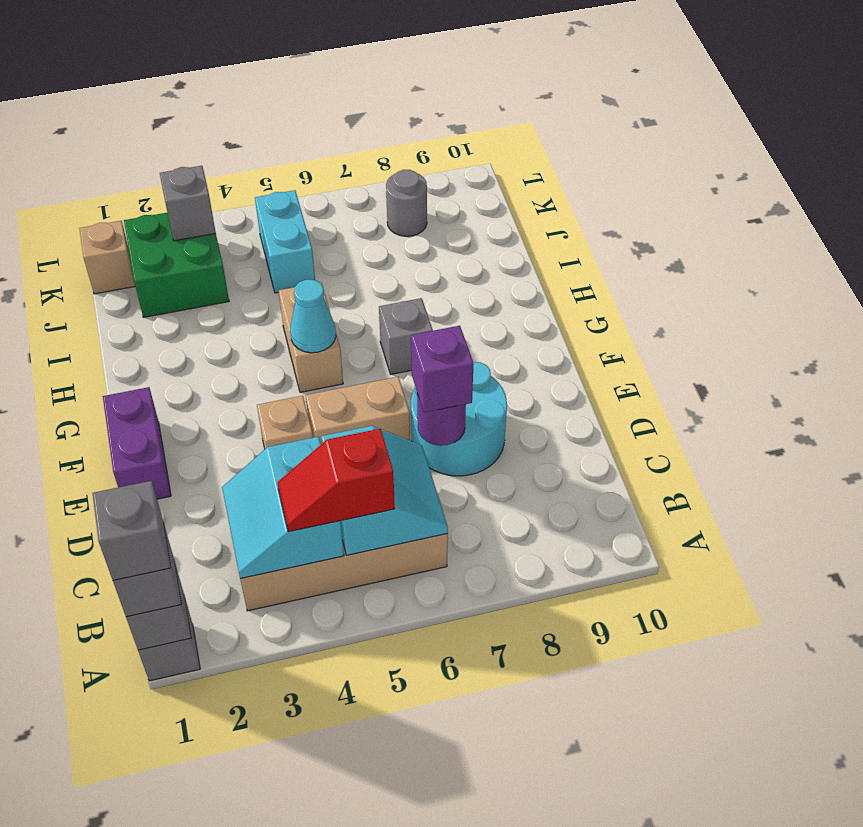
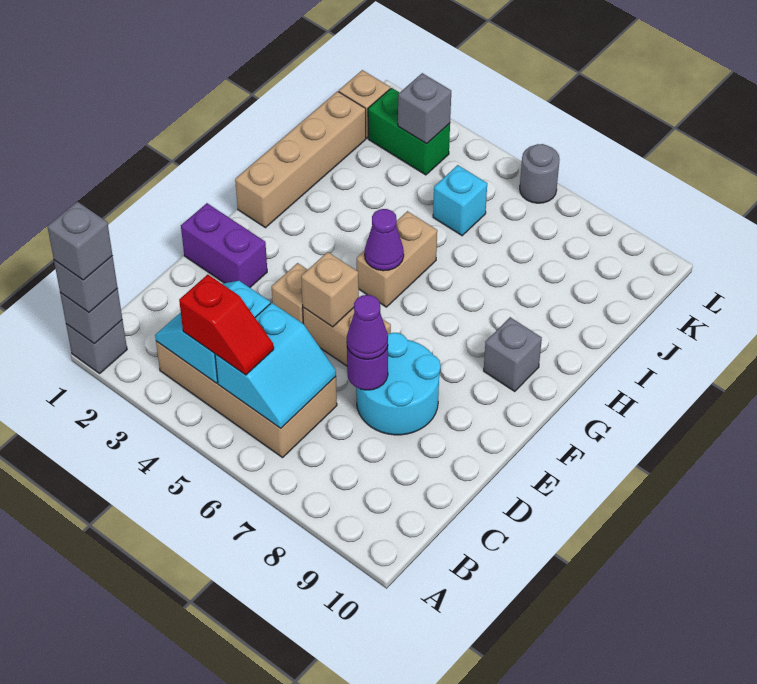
red slope B4:B5 level 3 top 5 -> red slope B4:B5 level 3 top 4
purple brick D7 level 3 -> purple cone D7 level 3
purple brick E1:F1 level 1 -> purple brick E1:E2 level 1
none -> tan brick E5 level 2
none -> tan brick G1:J1 level 1
cyan cone G5 level 2 -> purple cone G5 level 2
grey brick G7 level 1 -> grey brick G9 level 1
green brick J2:K3 level 1 -> green brick K2:K3 level 1
cyan brick J5:K5 level 1 -> cyan brick J5 level 1
grey round brick K8 level 1 -> grey round brick L6 level 1

